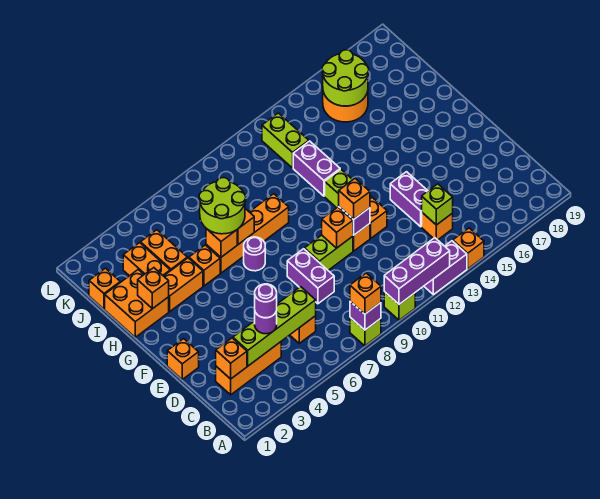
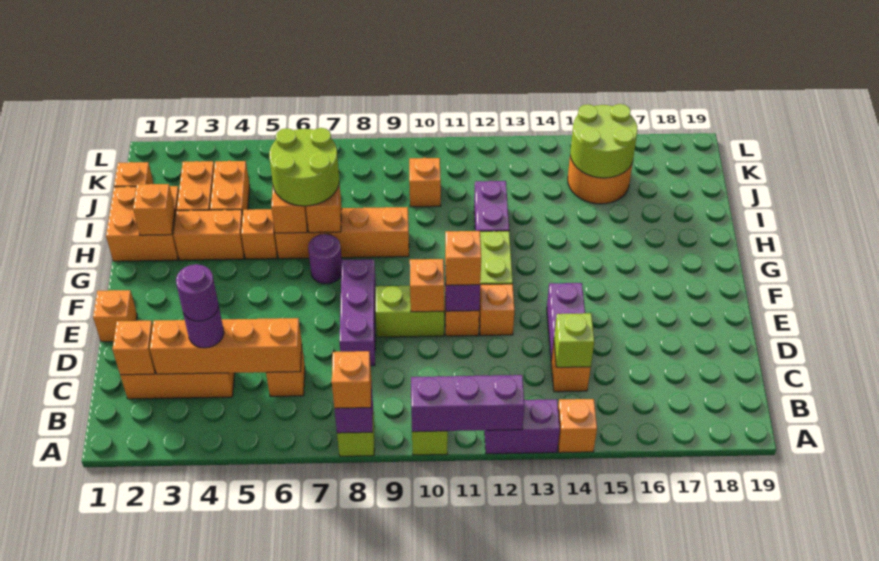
lime brick C3:C6 level 2 -> orange brick C3:C6 level 2
purple brick D8:E8 level 1 -> purple brick D8:F8 level 1
none -> orange brick J10 level 1
lime brick J12:K12 level 1 -> none

